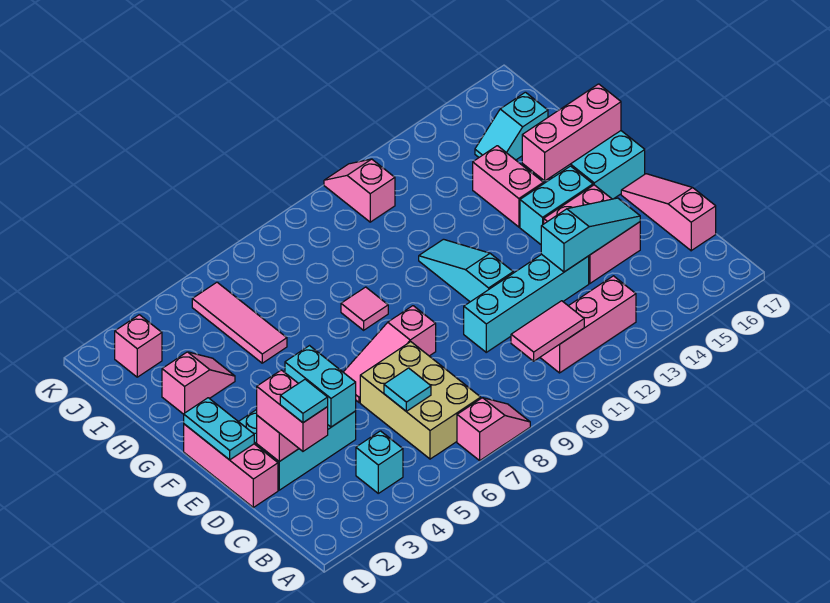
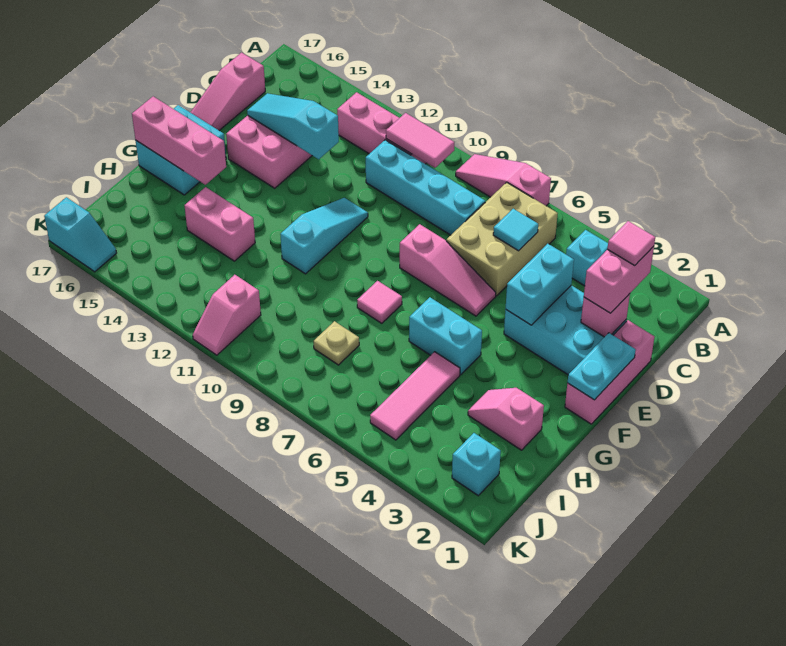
pink slope A7:A8 level 1 top 7 -> pink slope A7:A9 level 1 top 7
cyan tile C2 level 4 -> pink tile C2 level 4
cyan brick D10:D13 level 1 -> cyan brick C8:C11 level 1
cyan slope E11:G11 level 1 top E -> cyan slope E11:G11 level 1 top G
cyan brick F14:F15 level 1 -> cyan brick G5:G6 level 1
pink brick G14:H14 level 1 -> pink brick H13:H14 level 1
none -> tan plate I8 level 1
cyan slope I15:I16 level 1 top 16 -> cyan slope K16:K17 level 1 top 17
pink brick J2 level 1 -> cyan brick J2 level 1

